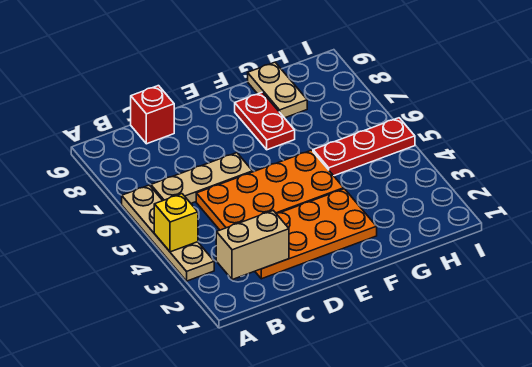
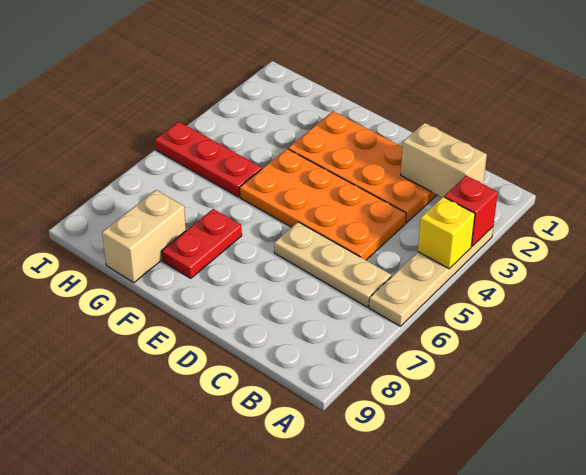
red brick C9 level 1 -> red brick A3 level 2
tan plate G8:G9 level 1 -> tan brick G8:G9 level 1

